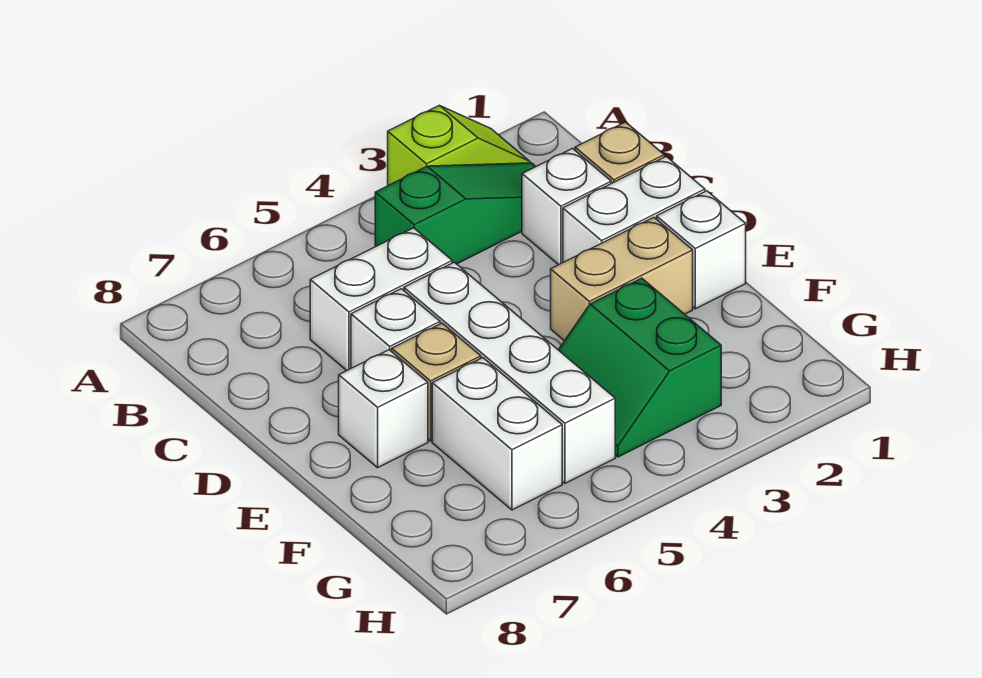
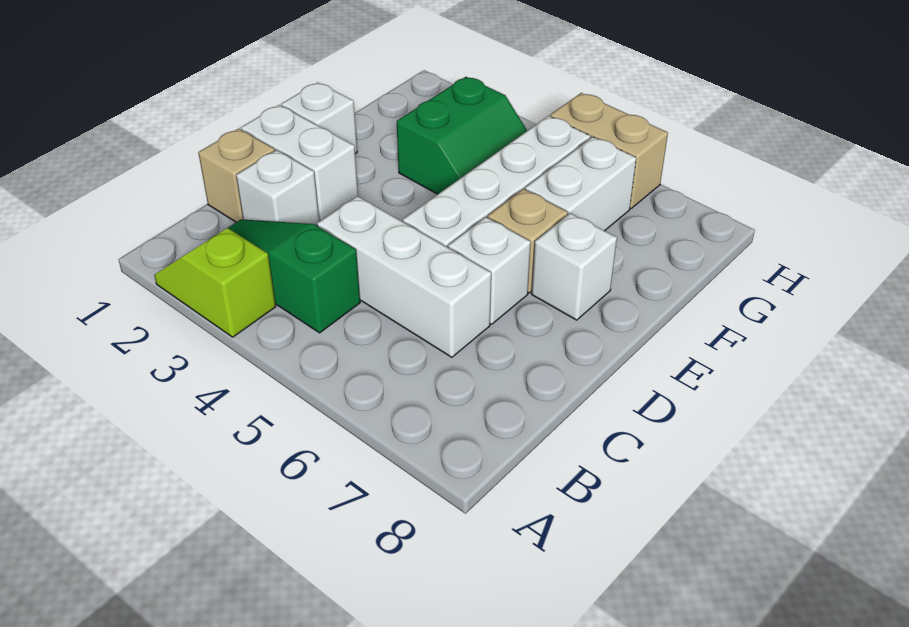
white brick C5:C6 level 1 -> white brick C4:C6 level 1
tan brick E2:E3 level 1 -> tan brick H5:H6 level 1

